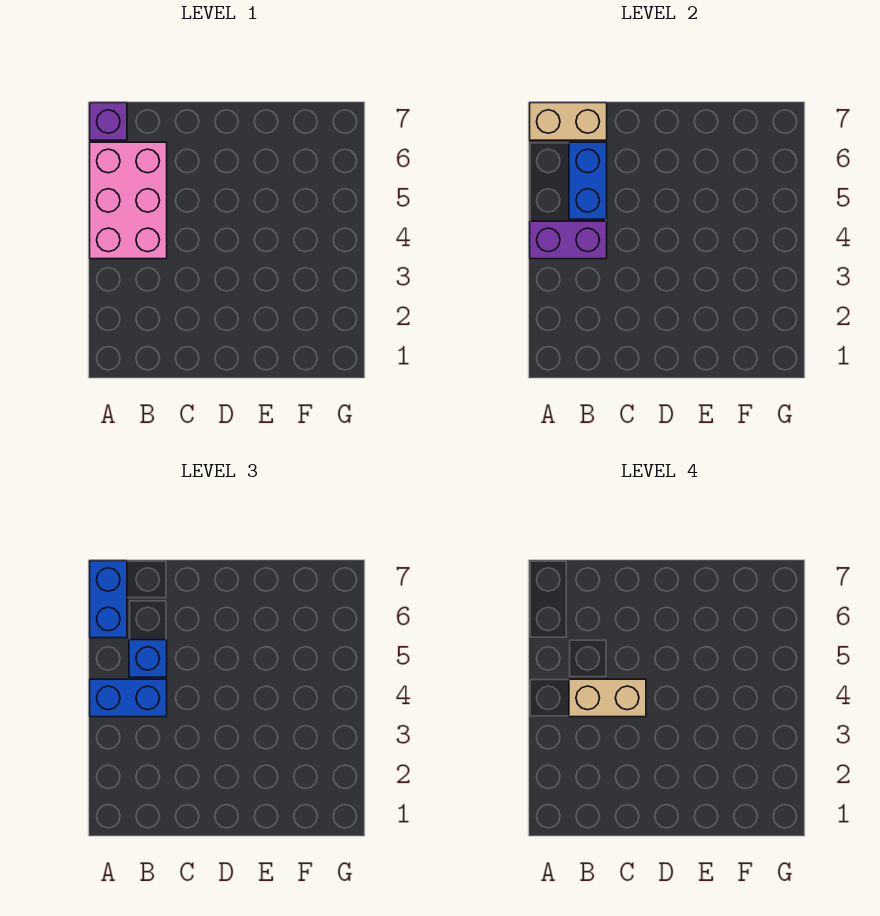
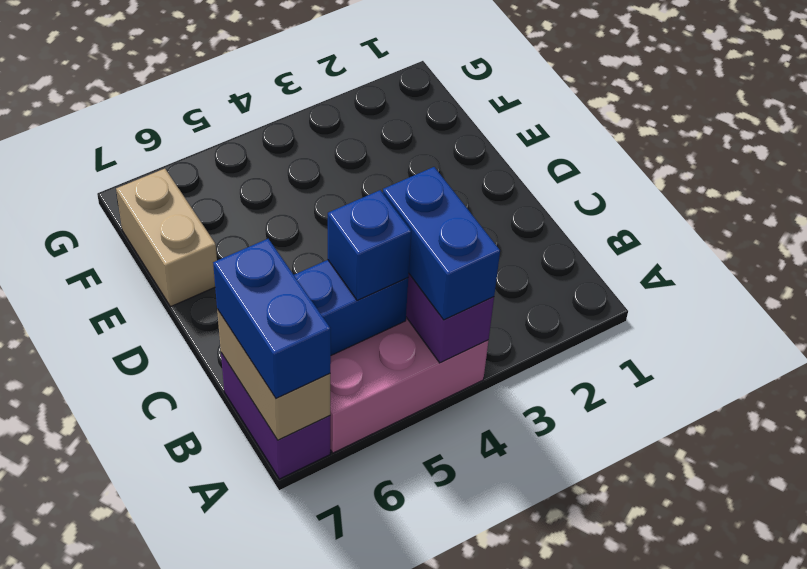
blue brick A6:A7 level 3 -> blue brick A7:B7 level 3
purple brick A7 level 1 -> purple brick A7:B7 level 1
tan brick B4:C4 level 4 -> tan brick E7:F7 level 1

